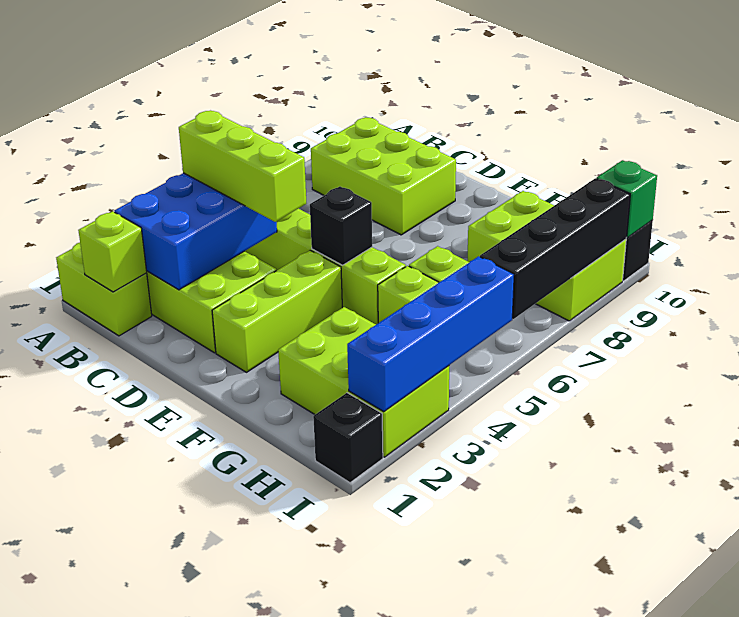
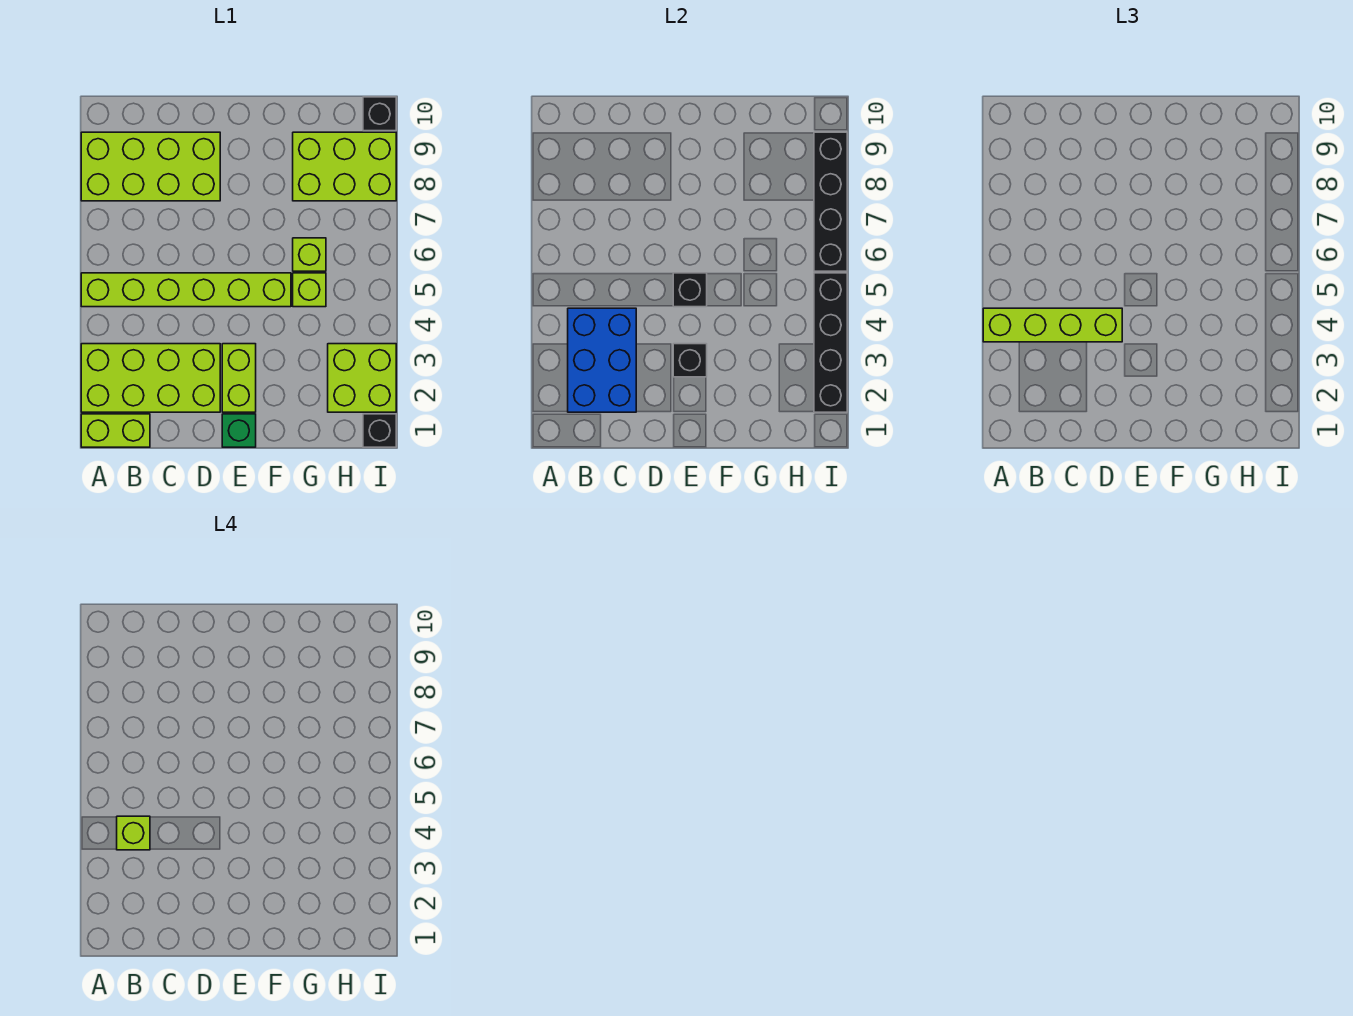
lime brick B1 level 2 -> lime brick B4 level 4
lime brick B4:D4 level 3 -> lime brick A4:D4 level 3
lime brick B8:D9 level 1 -> lime brick A8:D9 level 1
lime brick E2:E4 level 1 -> lime brick E2:E3 level 1
none -> black brick E3 level 2
lime brick G2:I3 level 1 -> lime brick H2:I3 level 1
blue brick I2:I5 level 2 -> black brick I2:I5 level 2
green brick I10 level 2 -> green brick E1 level 1

